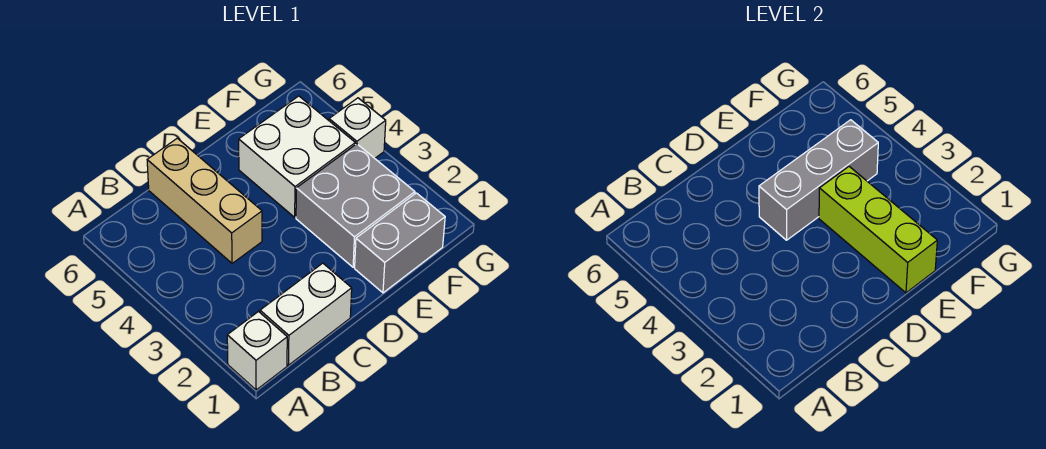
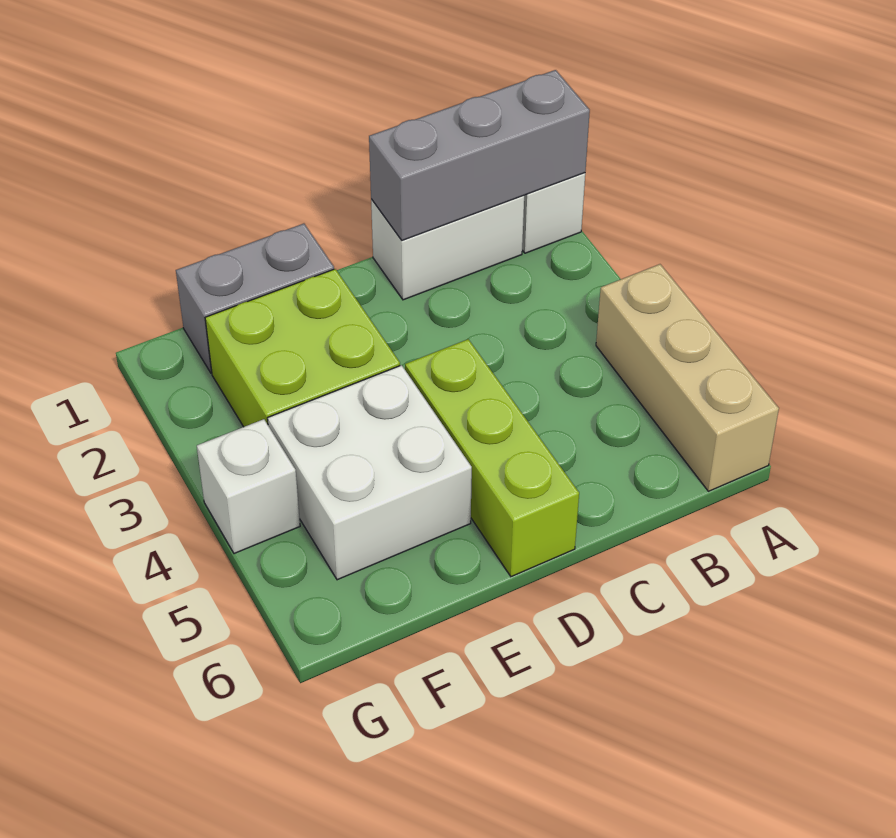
tan brick C4:C6 level 1 -> tan brick A4:A6 level 1
grey brick D4:F4 level 2 -> grey brick A1:C1 level 2
lime brick E1:E3 level 2 -> lime brick D4:D6 level 1
grey brick E2:F3 level 1 -> lime brick E2:F3 level 1

